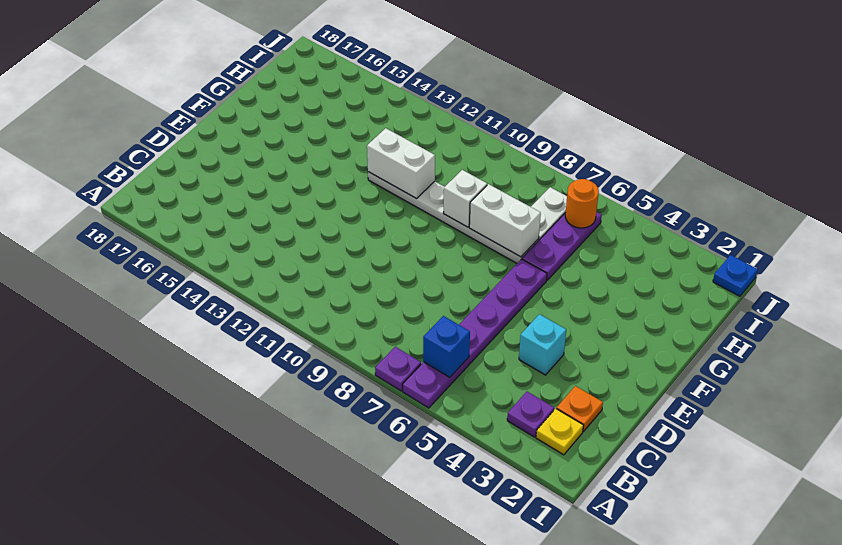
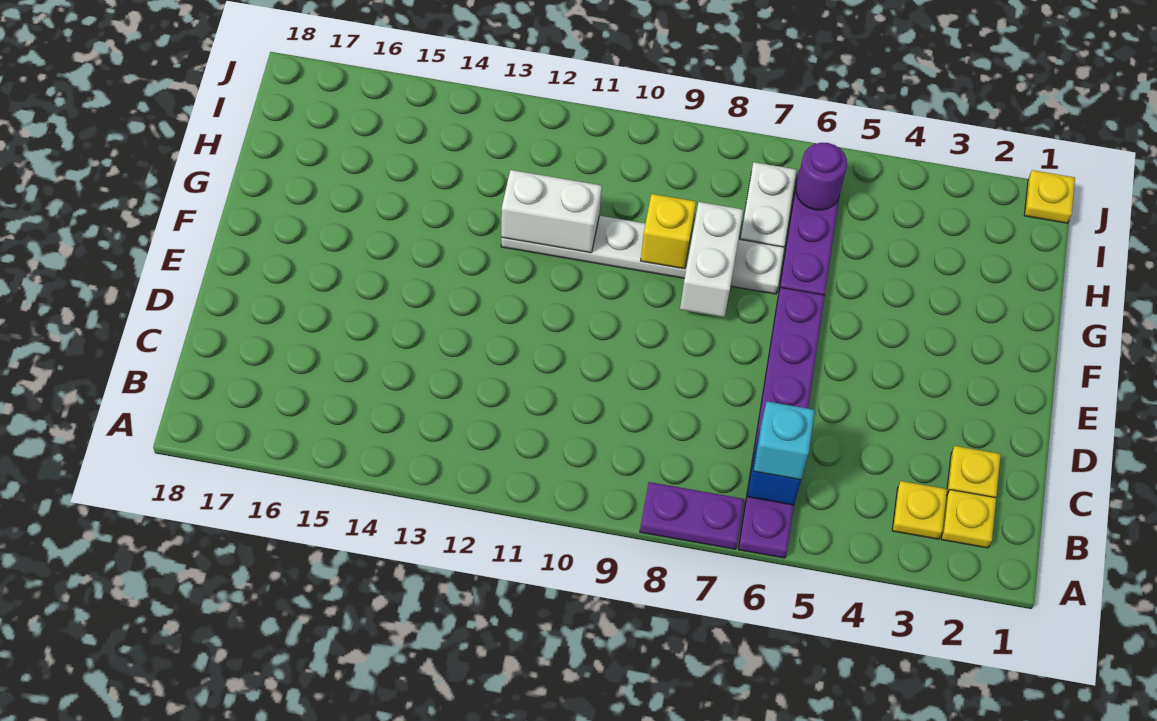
purple plate A7 level 1 -> purple plate A7:A8 level 1
purple plate B3 level 1 -> yellow plate B3 level 1
orange plate C2 level 1 -> yellow plate C2 level 1
cyan brick D4 level 1 -> cyan brick B6 level 3
white brick G7:G8 level 2 -> white brick F8:G8 level 2
white brick G9 level 2 -> yellow brick G9 level 2
orange round brick I6 level 2 -> purple round brick I6 level 2
blue plate J1 level 1 -> yellow plate J1 level 1

